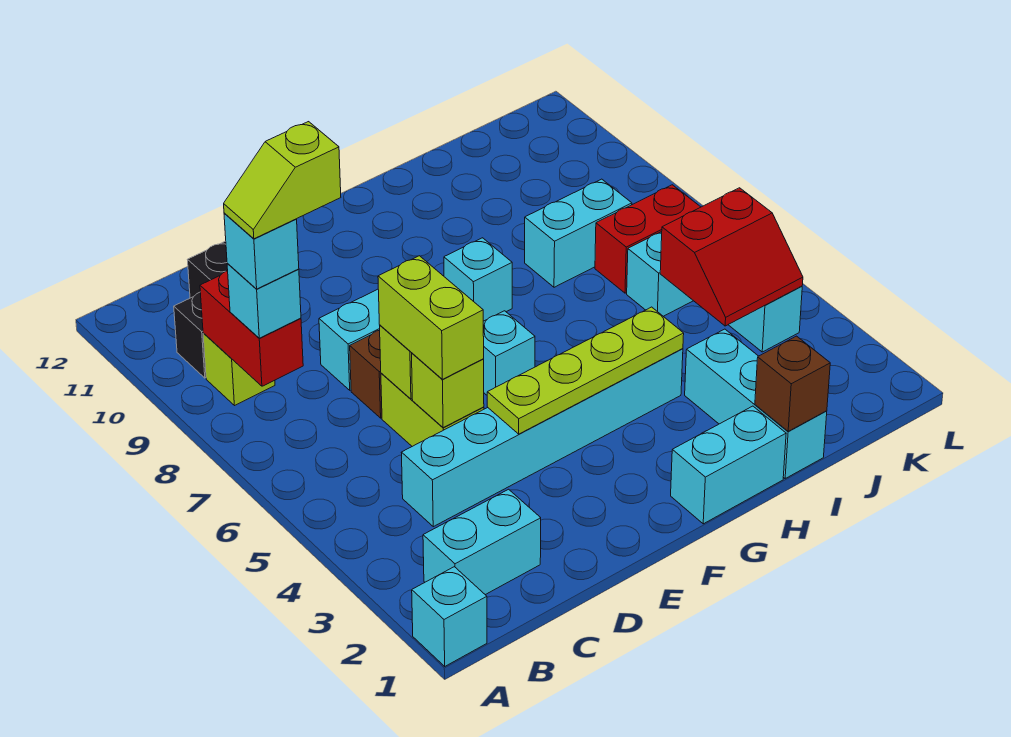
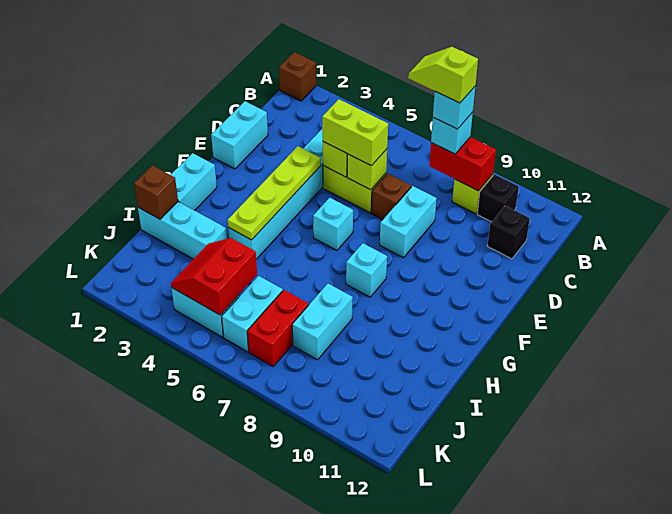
cyan brick A1 level 1 -> brown brick A1 level 1
cyan brick B2:C2 level 1 -> cyan brick D1:E1 level 1
lime slope B8:C8 level 5 top C -> lime slope B7:B8 level 5 top 8

